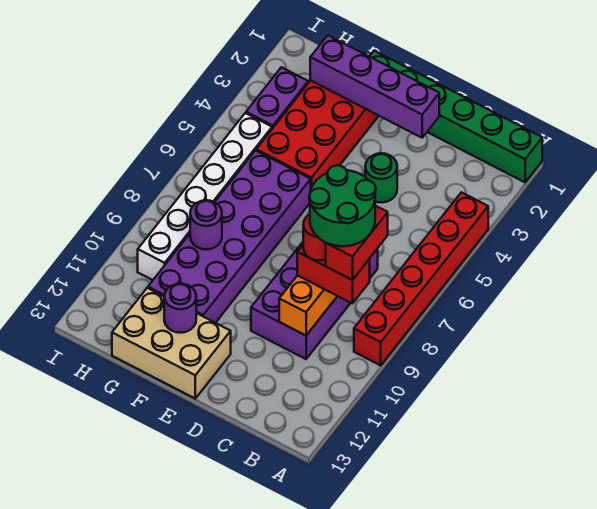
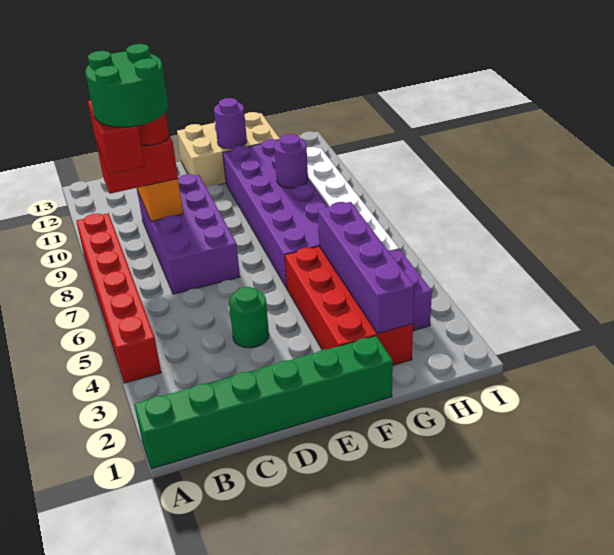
purple brick D2:G2 level 2 -> purple brick G2:G5 level 2

